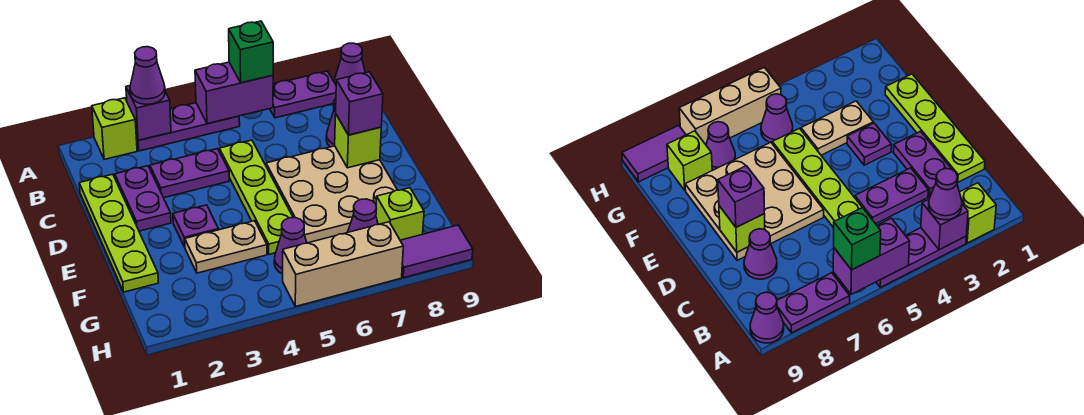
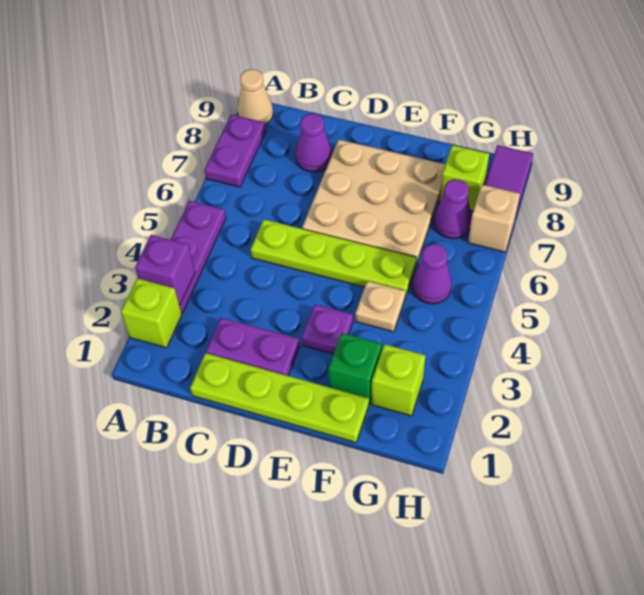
purple cone A3 level 3 -> none
purple brick A5:A6 level 2 -> none
green brick A6 level 3 -> green brick F2 level 1
purple cone A9 level 1 -> tan cone A9 level 1
purple plate C3:C4 level 1 -> none
lime brick D8 level 2 -> lime brick G2 level 1
purple brick D8 level 3 -> none
tan plate F3:F4 level 1 -> tan plate F4 level 1
tan brick H5:H7 level 1 -> tan brick H7 level 1

